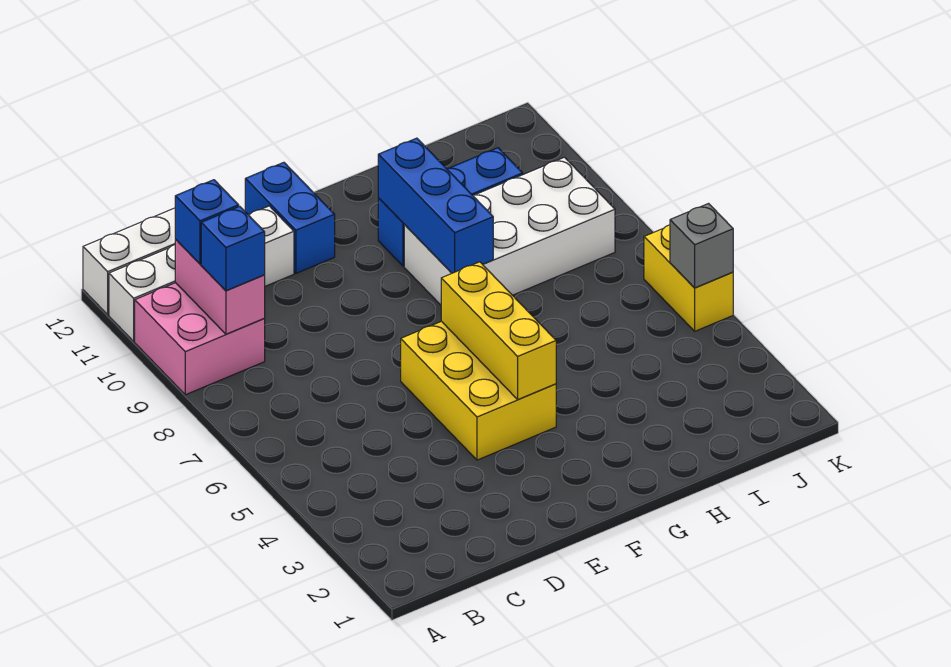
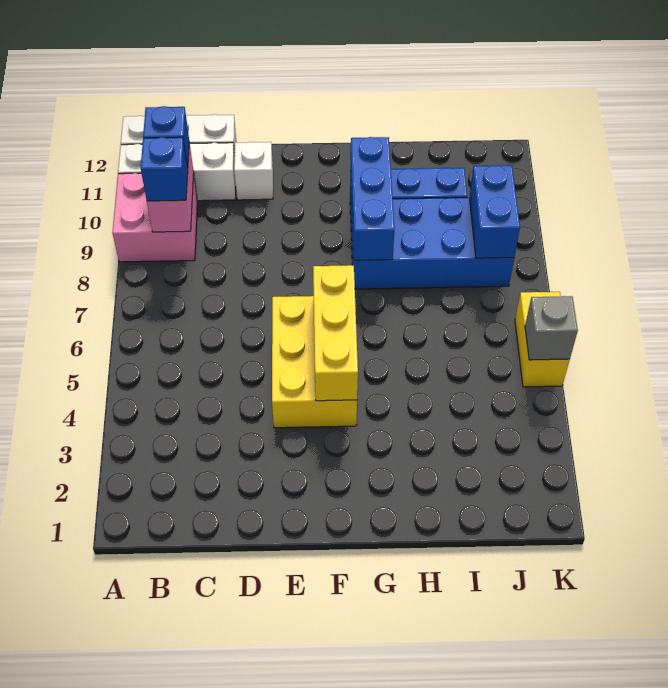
blue brick E11:E12 level 1 -> blue brick J8:J9 level 2
white brick G8:J9 level 1 -> blue brick G8:J9 level 1

